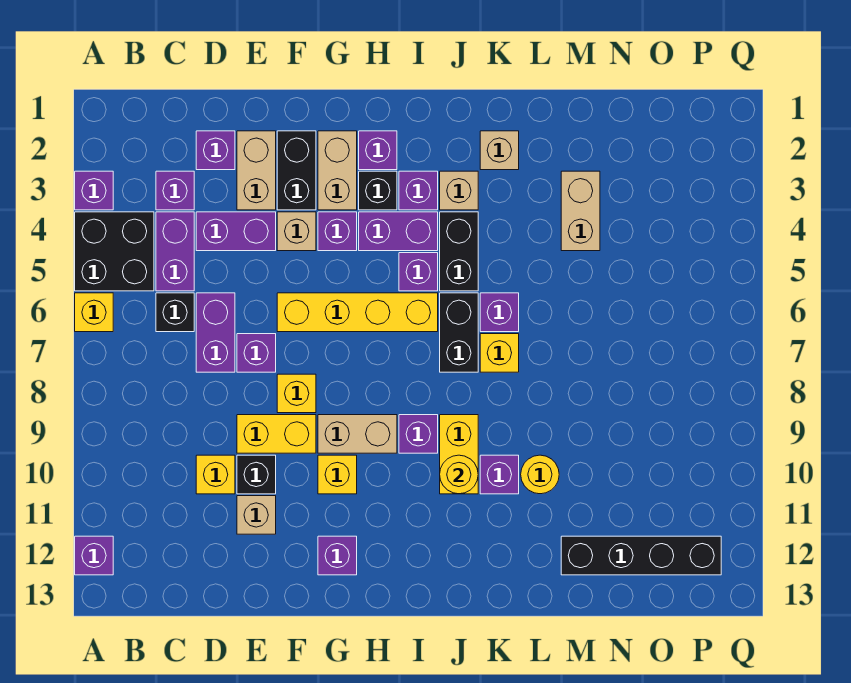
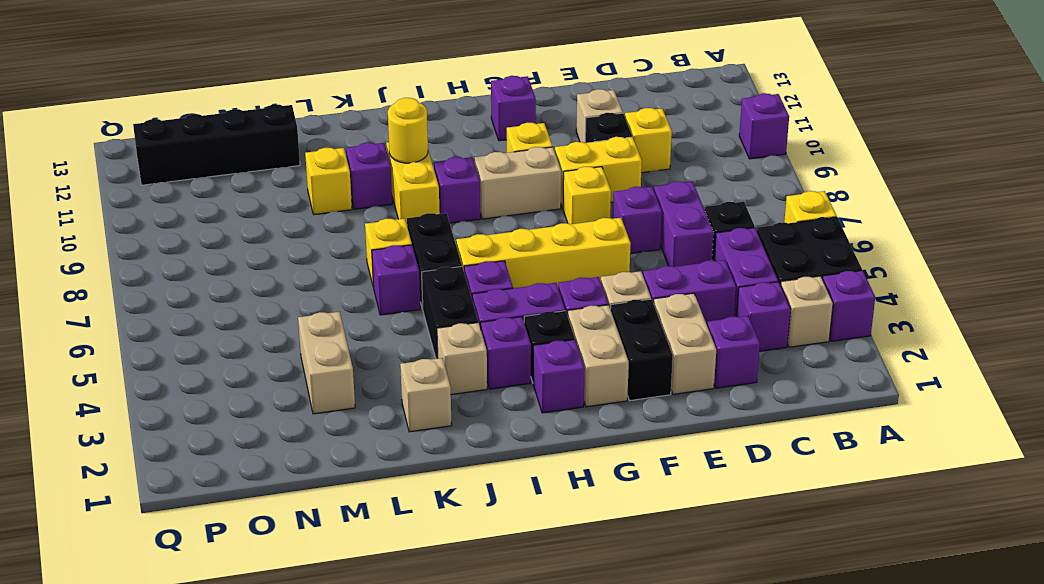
purple brick A12 level 1 -> purple brick A10 level 1
none -> tan brick B3 level 1
yellow round brick L10 level 1 -> yellow brick L10 level 1

